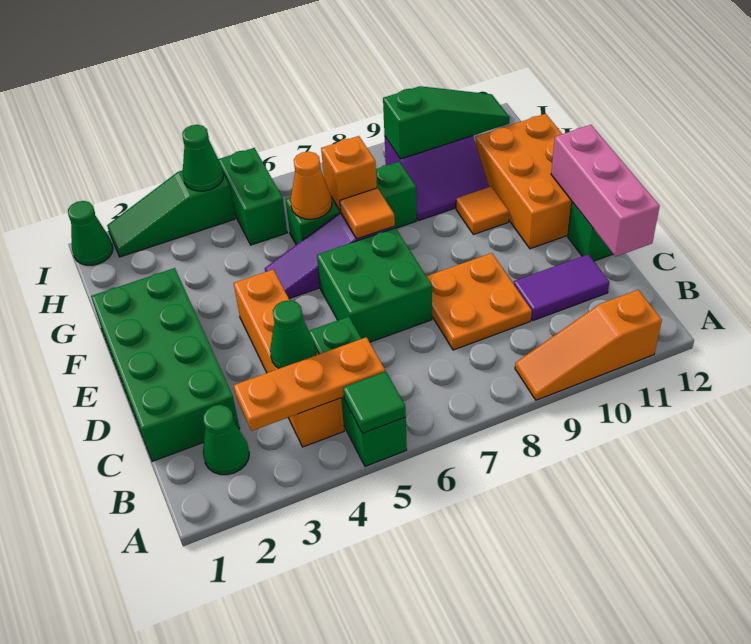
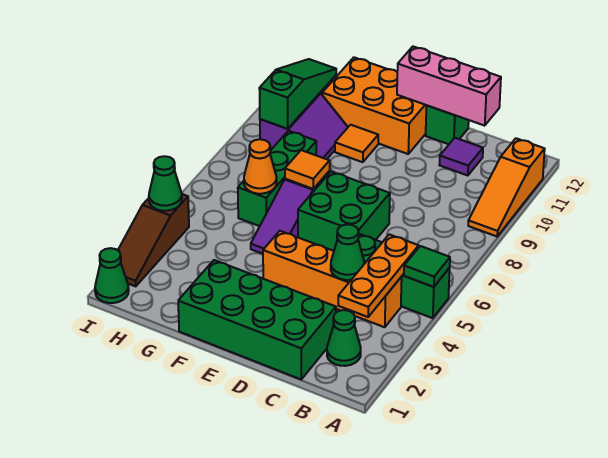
orange plate C8:D9 level 1 -> none
purple tile C10:C11 level 1 -> purple tile C11 level 1
orange brick G7 level 2 -> none
green brick H5:I5 level 1 -> none
green slope I2:I4 level 1 top 4 -> brown slope I2:I4 level 1 top 4

